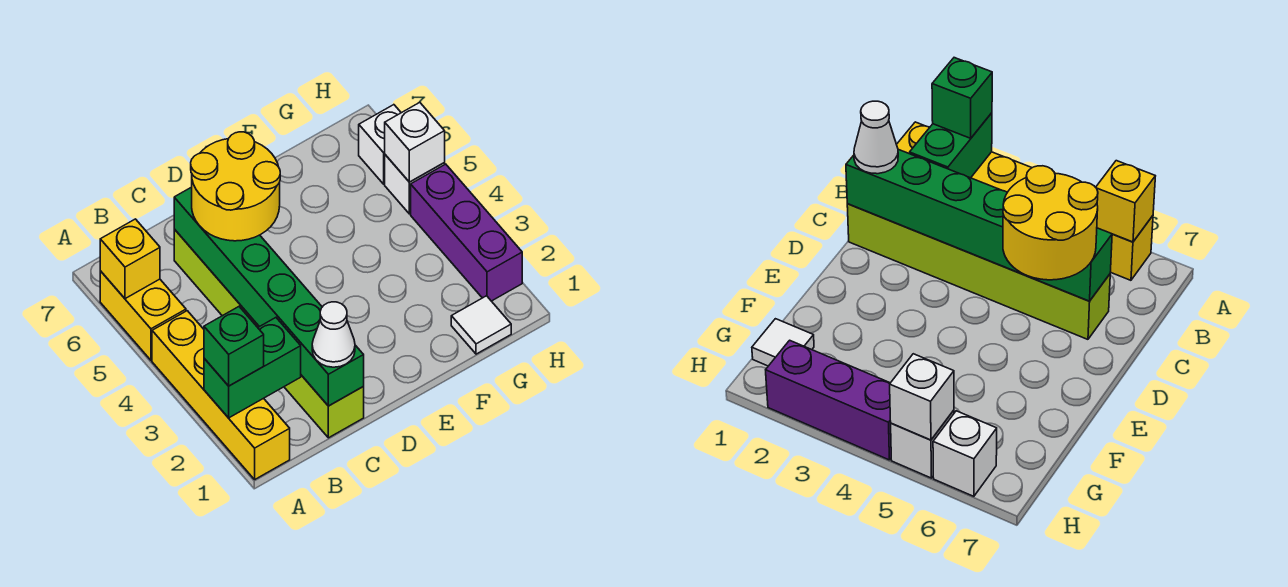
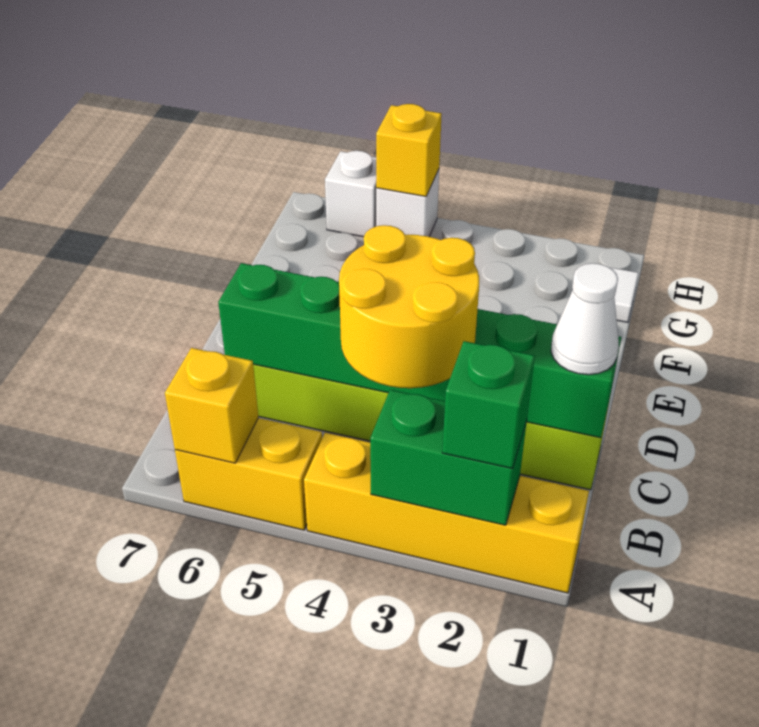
green brick A2:B2 level 2 -> green brick A2:A3 level 2
yellow round brick C5:D6 level 3 -> yellow round brick B3:C4 level 3
purple brick H2:H4 level 1 -> none
white brick H5 level 2 -> yellow brick H5 level 2

